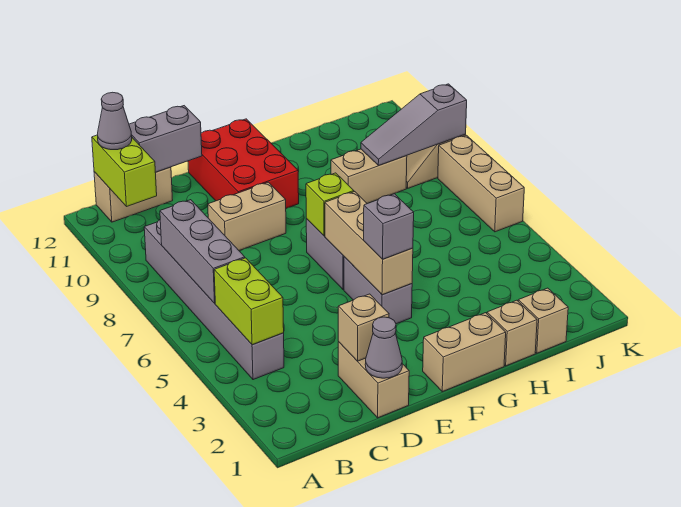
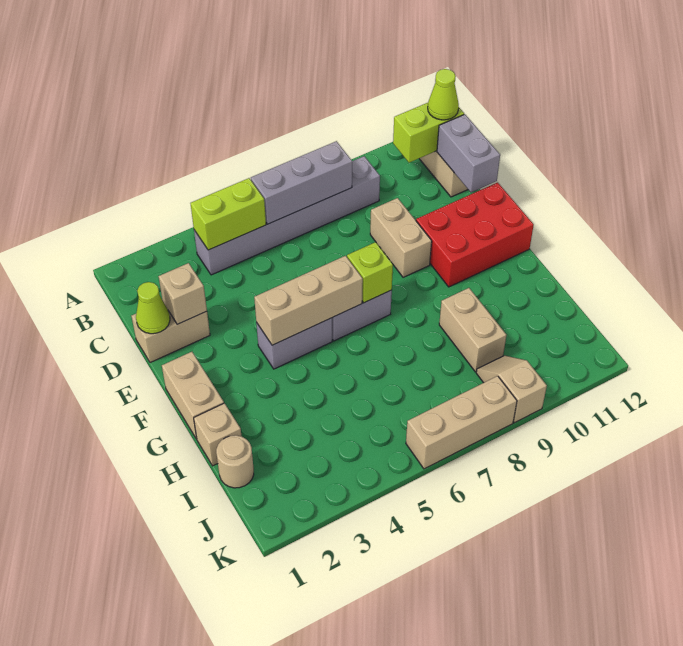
grey cone B12 level 3 -> lime cone B12 level 3
grey cone D1 level 2 -> lime cone D1 level 2
grey brick F4 level 3 -> none
tan brick I1 level 1 -> tan round brick I1 level 1
grey slope I9:K9 level 2 top K -> none

